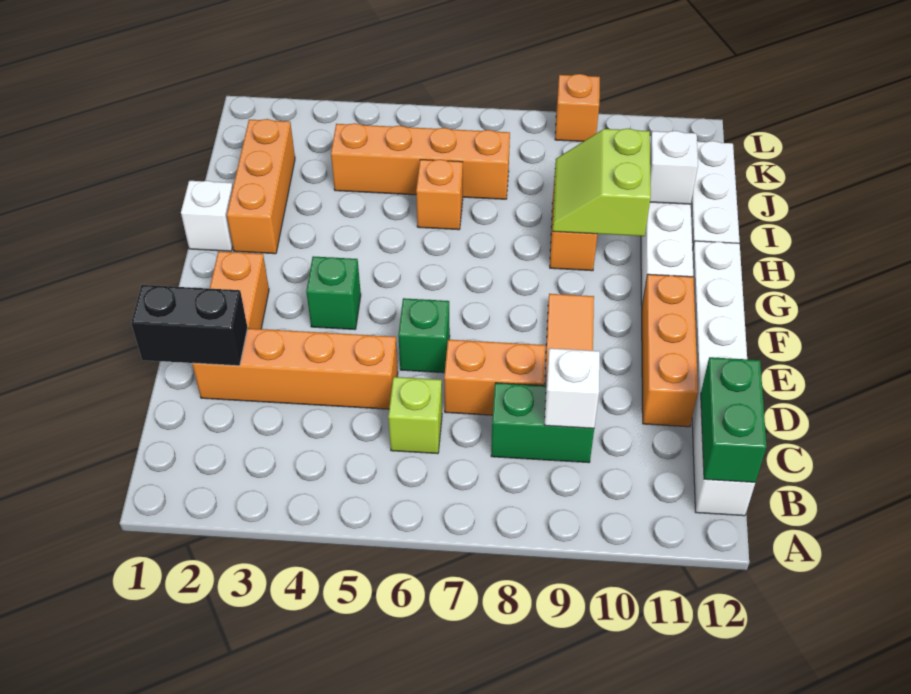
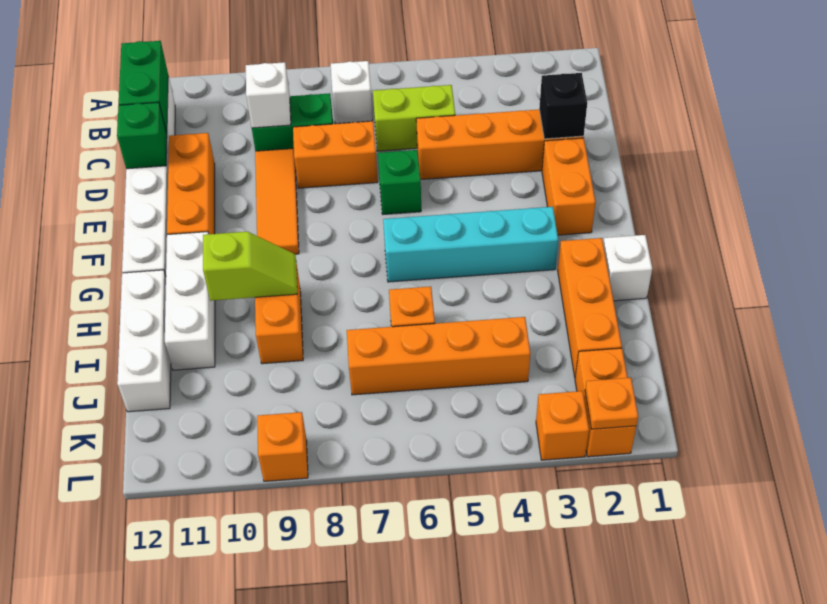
lime brick C6 level 1 -> lime brick C5:C6 level 1
black brick D1:D2 level 2 -> black brick D2 level 2
green brick F4 level 1 -> green brick D12 level 2
none -> cyan brick G3:G6 level 1
lime slope H9:I10 level 2 top 10 -> lime slope H9:H10 level 2 top 10
white brick I11 level 2 -> white brick B7 level 1
none -> orange brick K2:L2 level 1
none -> orange plate L2 level 2
none -> orange brick L3 level 1

